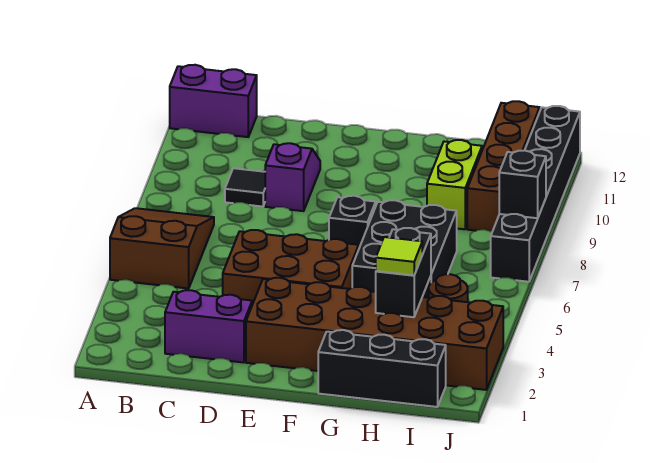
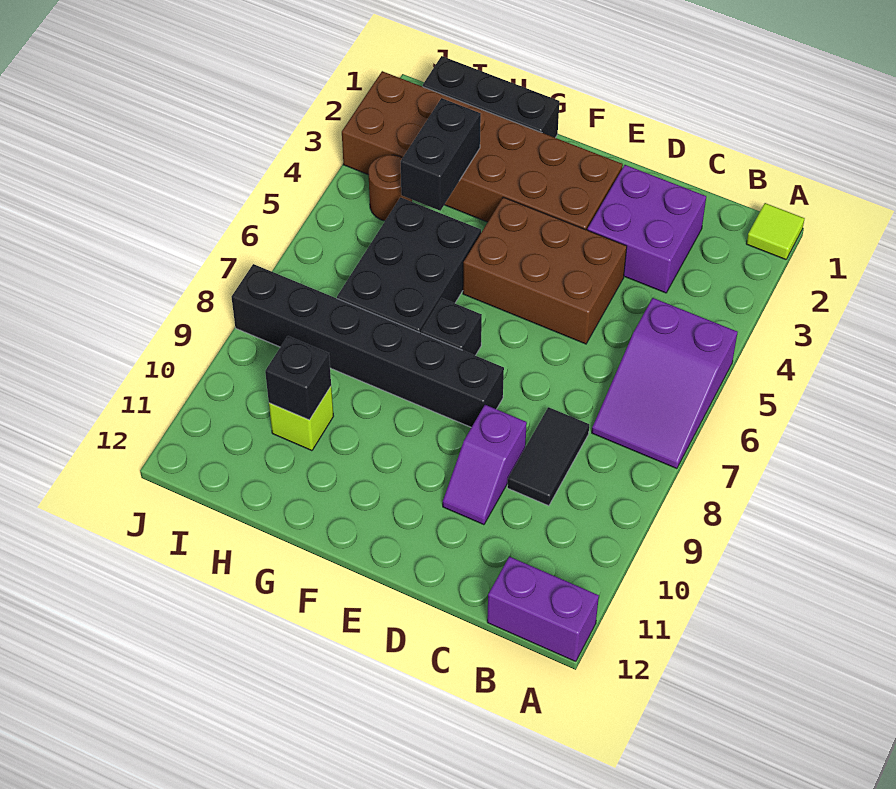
brown slope A5:B7 level 1 top 5 -> purple slope A5:B7 level 1 top 5
purple brick C2:D2 level 1 -> purple brick C2:D3 level 1
black tile C9 level 1 -> black tile C8:C9 level 1
lime tile H3 level 3 -> lime tile A1 level 1
lime brick H9:H10 level 1 -> lime brick H10 level 1
brown brick I9:I12 level 1 -> none
black brick J7:J12 level 1 -> black brick E8:J8 level 1
black brick J8 level 2 -> black brick H10 level 2

